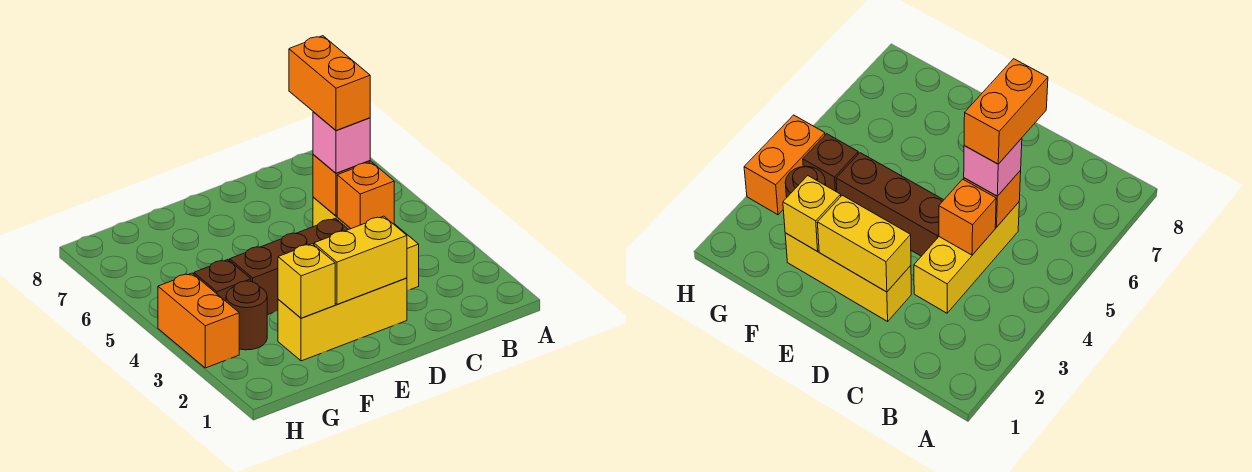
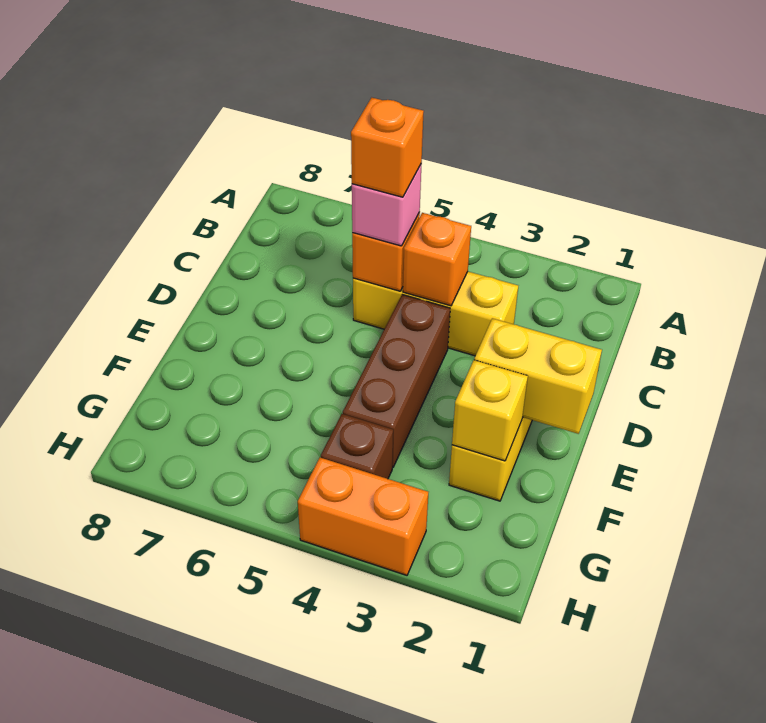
orange brick C5:C6 level 4 -> orange brick C5 level 4
yellow brick D2:E2 level 2 -> yellow brick E1:E2 level 2
brown round brick G3 level 1 -> none

